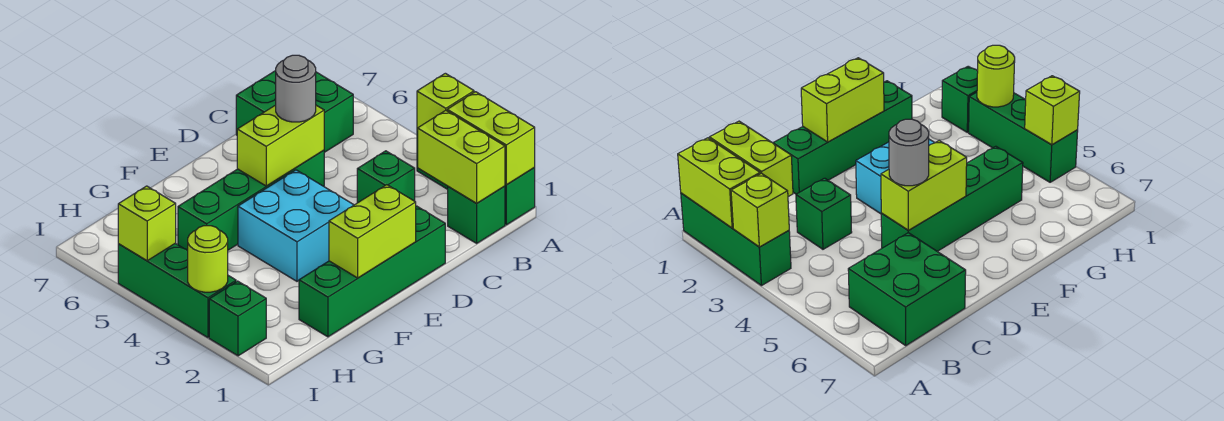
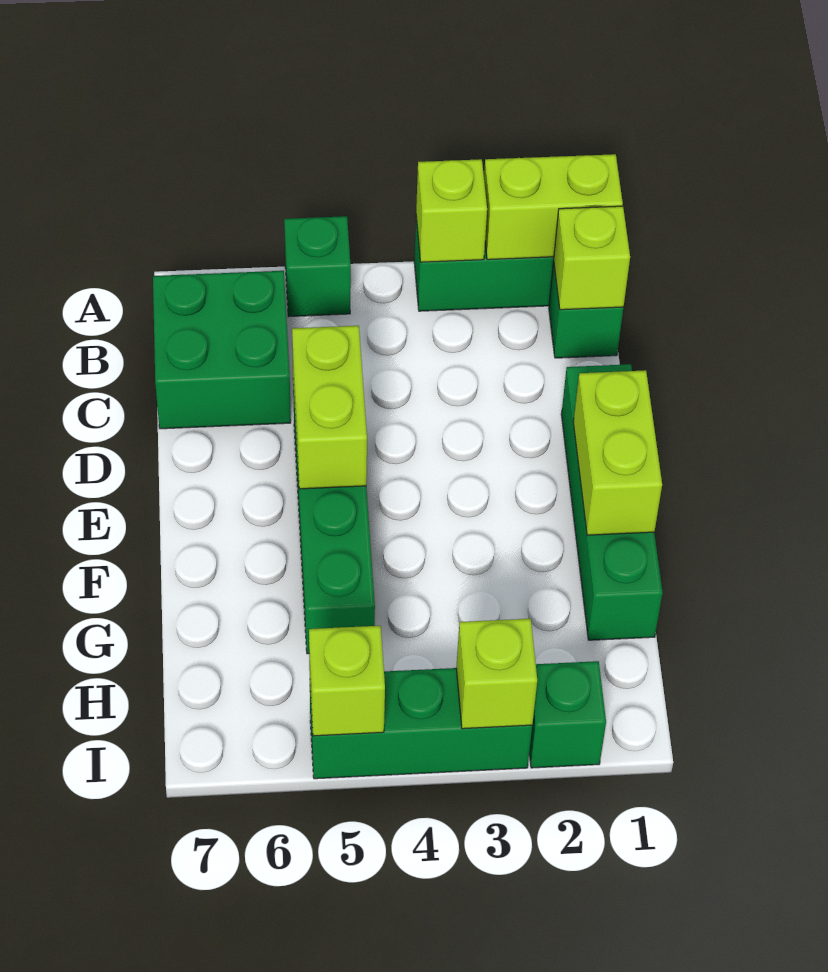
lime brick B1:B2 level 2 -> lime brick B1 level 2
green brick C3 level 1 -> green brick A5 level 1
grey round brick D5 level 3 -> none
cyan brick E3:F4 level 1 -> none
lime round brick I3 level 2 -> lime brick I3 level 2

